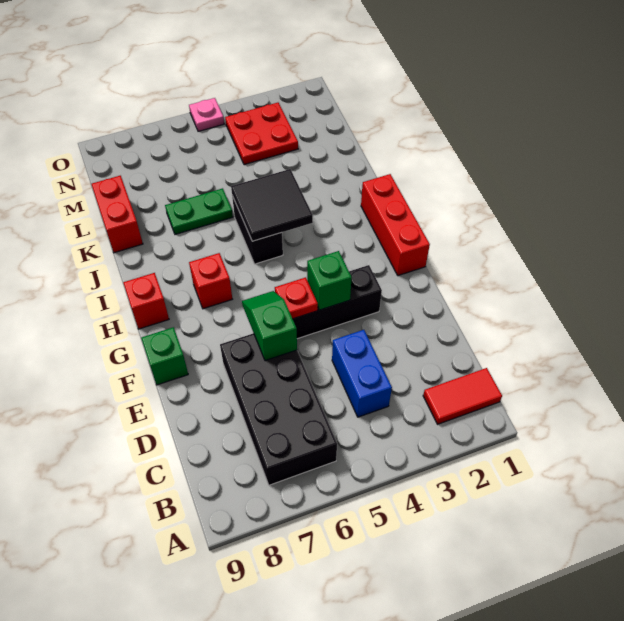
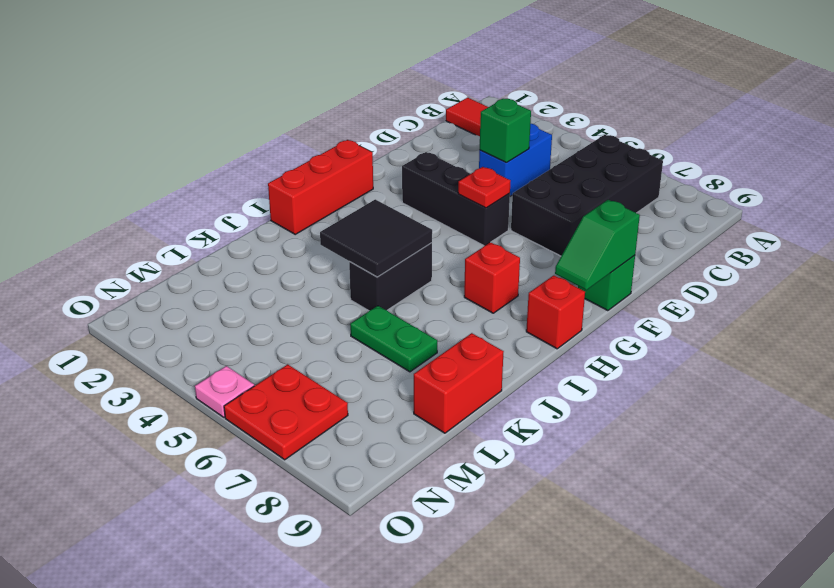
green slope E6:F6 level 2 top E -> green slope F9:G9 level 2 top F
green brick F4 level 2 -> green brick D4 level 2
red plate M3:N4 level 1 -> red plate N6:O7 level 1

